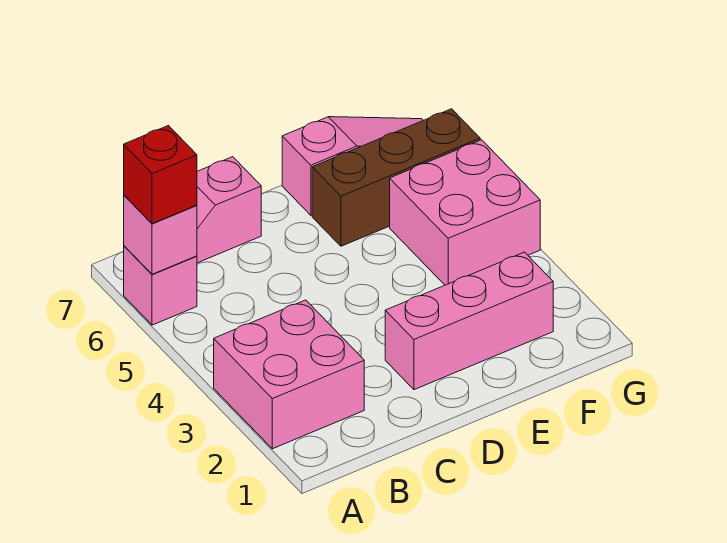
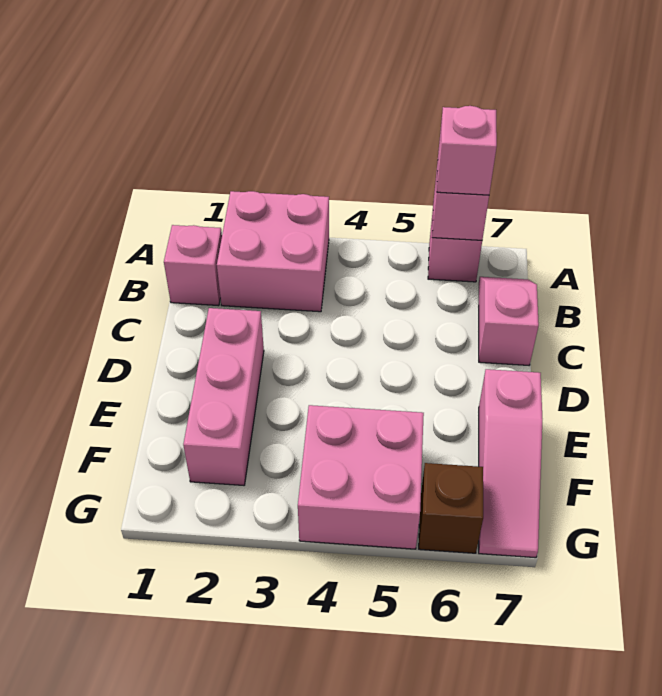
red brick A6 level 3 -> pink brick A6 level 3
none -> pink brick B1 level 1
brown brick E6:G6 level 1 -> brown brick G6 level 1

